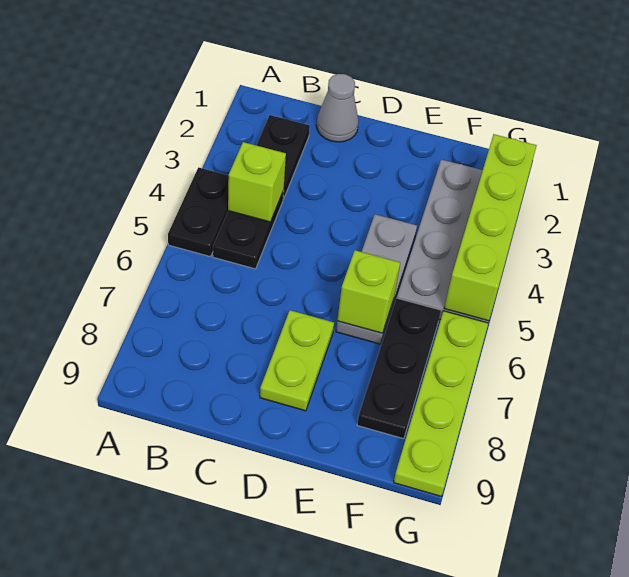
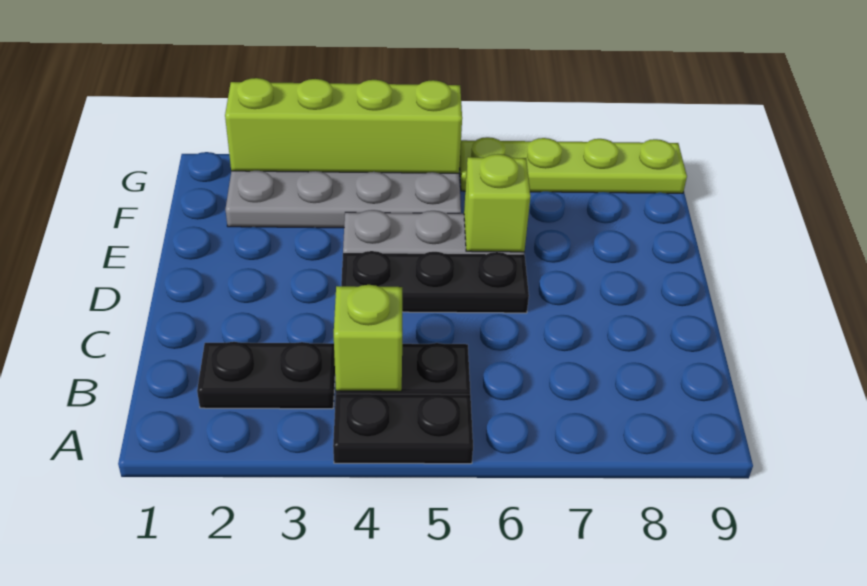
grey cone C1 level 1 -> none
lime plate D7:D8 level 1 -> none
black plate F6:F8 level 1 -> black plate D4:D6 level 1

